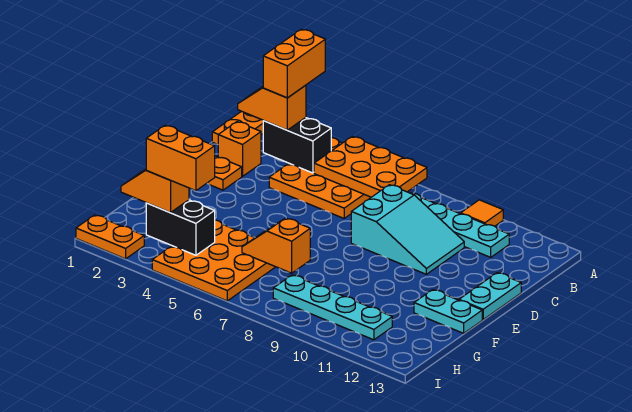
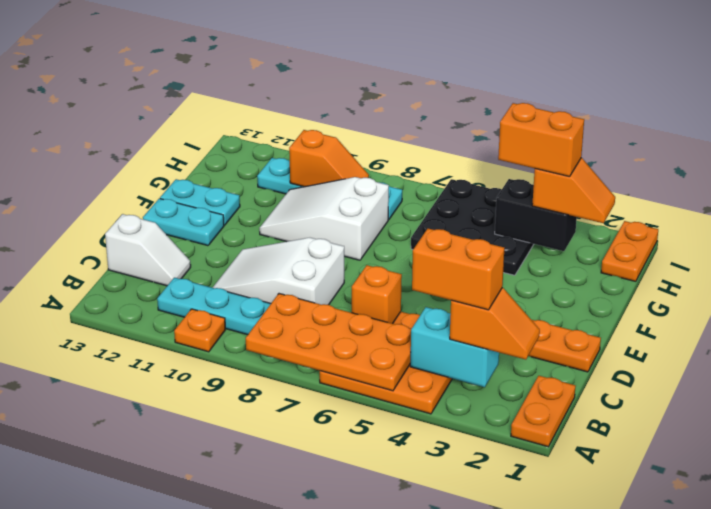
orange brick A3:B3 level 4 -> orange brick B3:B4 level 4
orange plate A5:B7 level 2 -> orange plate A5:B8 level 2
orange tile A10 level 1 -> orange plate A10 level 1
black brick B3:B4 level 2 -> cyan brick B3:B4 level 2
orange brick C2 level 1 -> orange brick C6 level 2
cyan slope C8:D10 level 1 top 8 -> white slope C8:D10 level 1 top 8
none -> white slope C12:C13 level 1 top 13
cyan plate D13:E13 level 1 -> cyan plate E12:E13 level 1
none -> white slope F8:G10 level 1 top 8
orange plate G4:I6 level 1 -> black plate G4:I6 level 1
orange slope G6:G7 level 2 top 7 -> orange slope H9:H10 level 2 top 10
orange plate I1:I2 level 1 -> orange plate H1:I1 level 1

